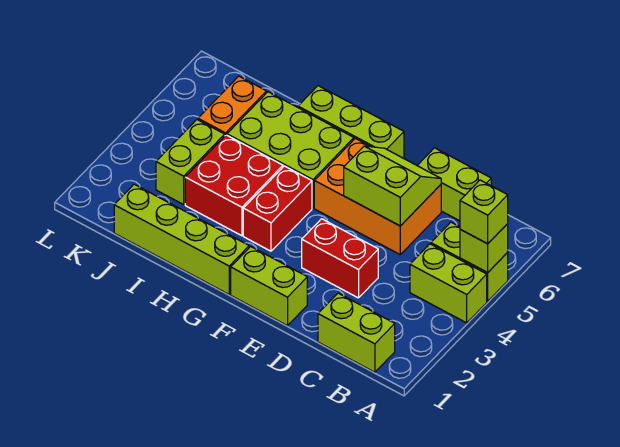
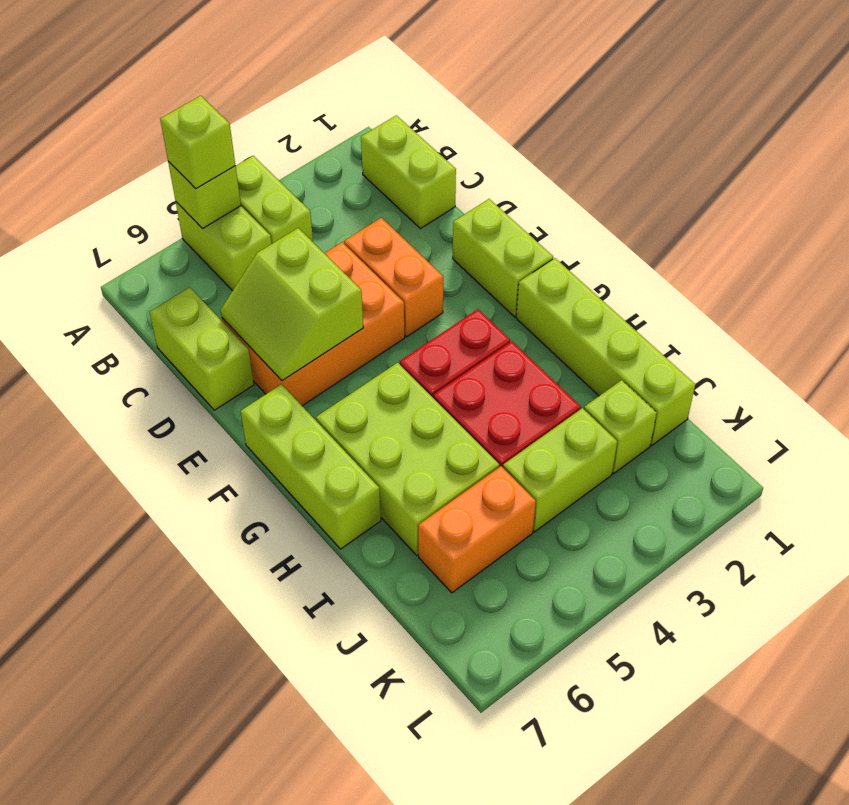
red brick D3:E3 level 1 -> orange brick D3:E3 level 1
orange brick D5:F6 level 1 -> orange brick D4:E6 level 1
none -> lime brick J2 level 1

